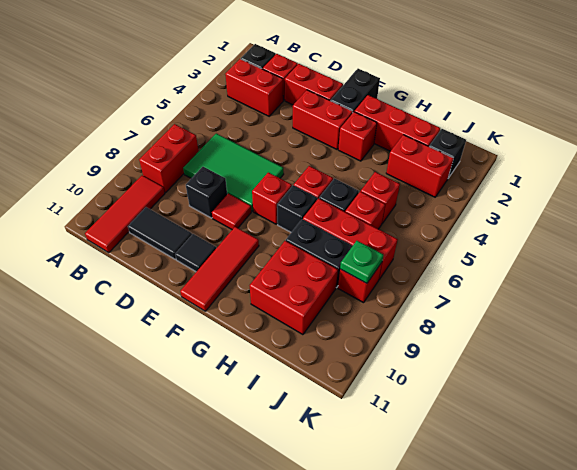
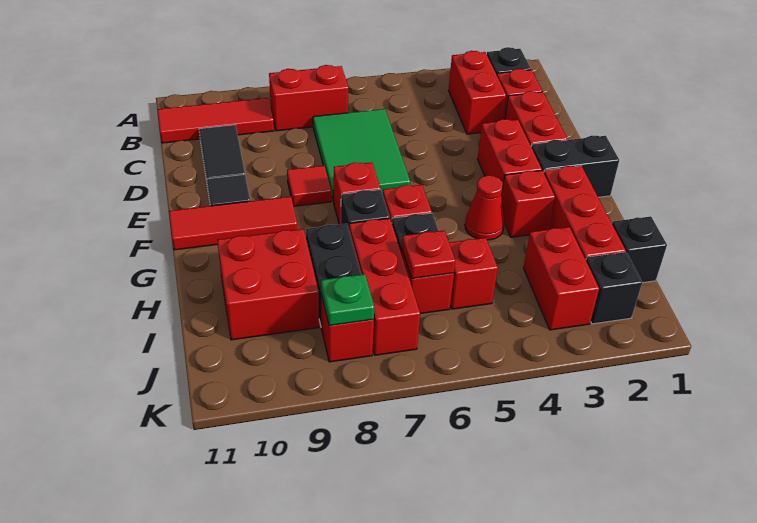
black brick D8 level 1 -> black brick I1 level 1
none -> red cone G4 level 1
none -> red plate I6 level 2

